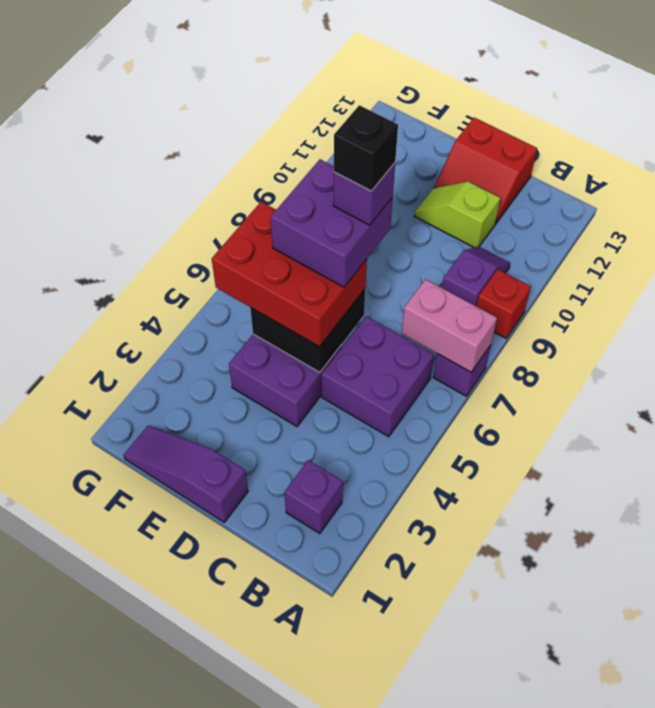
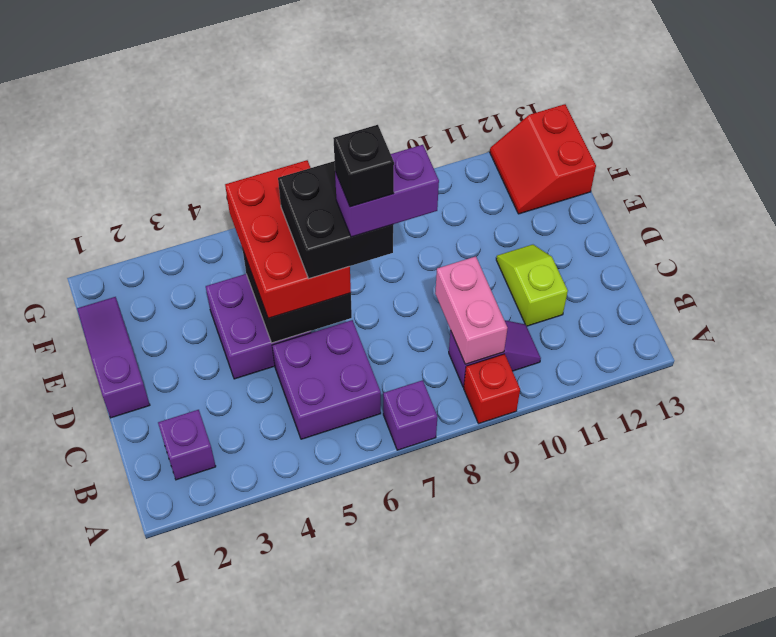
pink brick A7:B7 level 2 -> pink brick B9:C9 level 2
red slope C12:D13 level 1 top 13 -> red slope F12:G13 level 1 top 13
purple brick D6:E7 level 4 -> black brick D6:E7 level 4
purple brick D7 level 5 -> purple brick D7:D8 level 5

